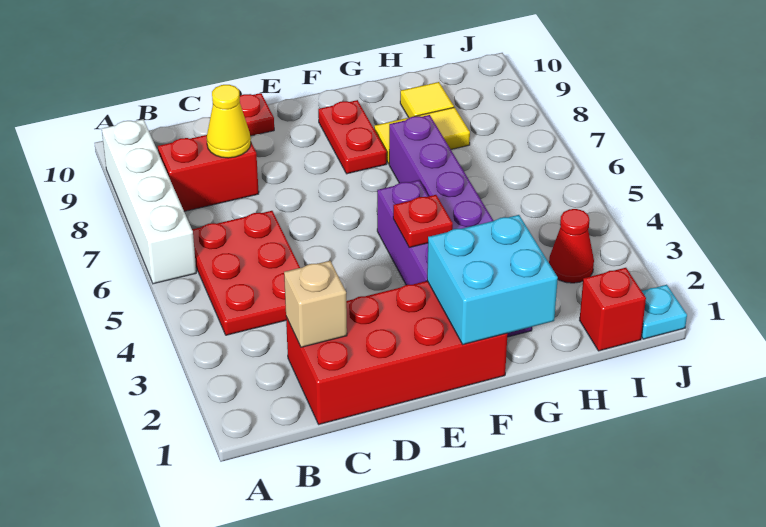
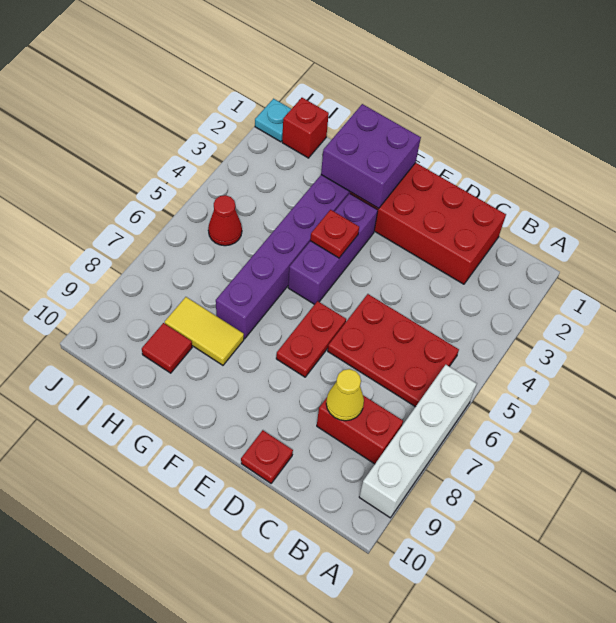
red plate B4:C6 level 1 -> red plate B5:D6 level 1
tan brick C2 level 2 -> none
cyan brick F1:G2 level 2 -> purple brick F1:G2 level 2
red plate F8:F9 level 1 -> red plate E6:E7 level 1
yellow tile H9 level 1 -> red tile H9 level 1
red cone I3 level 1 -> red cone I5 level 1

